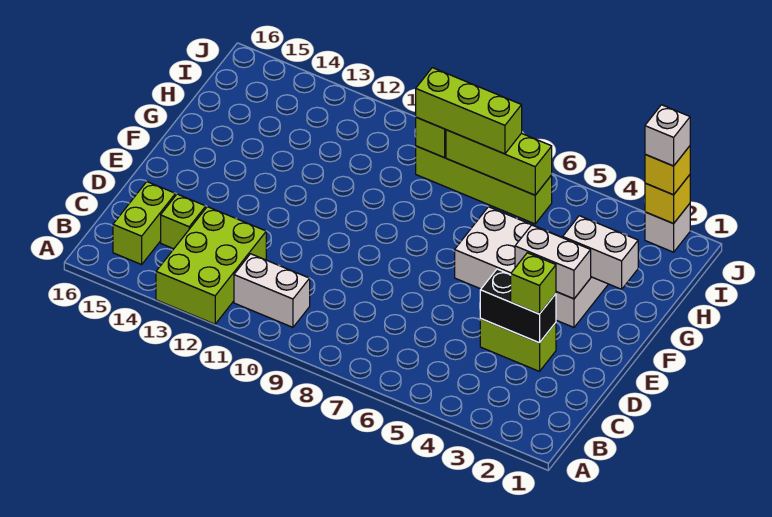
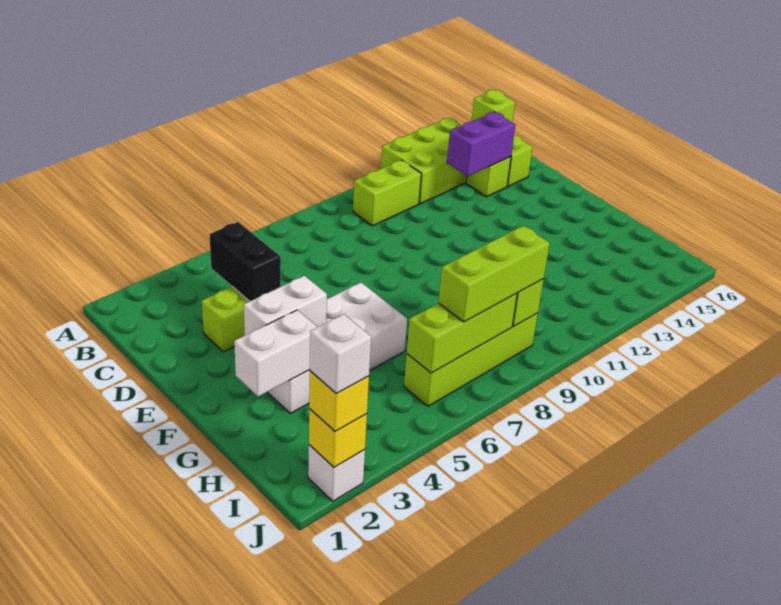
lime brick A12:C13 level 1 -> lime brick A12:B14 level 1
white brick B10:B11 level 1 -> lime brick B10:B11 level 1
none -> purple brick C13:C14 level 2
black brick D3:D4 level 2 -> black brick C4:D4 level 2
lime brick D3 level 3 -> lime brick B15 level 2

